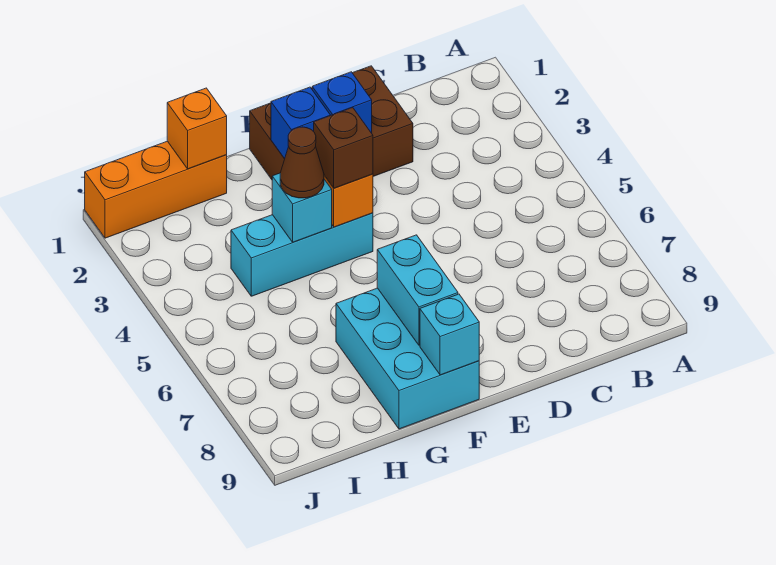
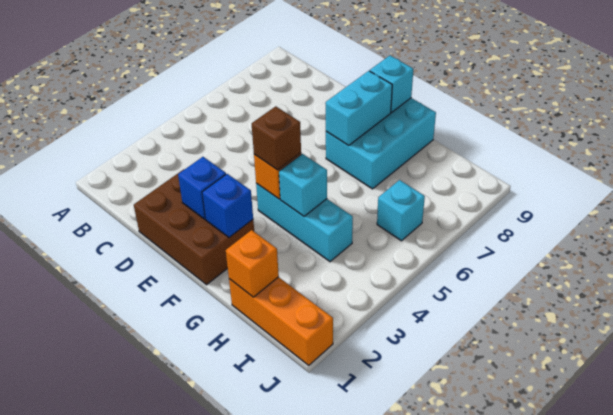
brown cone G4 level 3 -> none
none -> cyan brick I6 level 1

